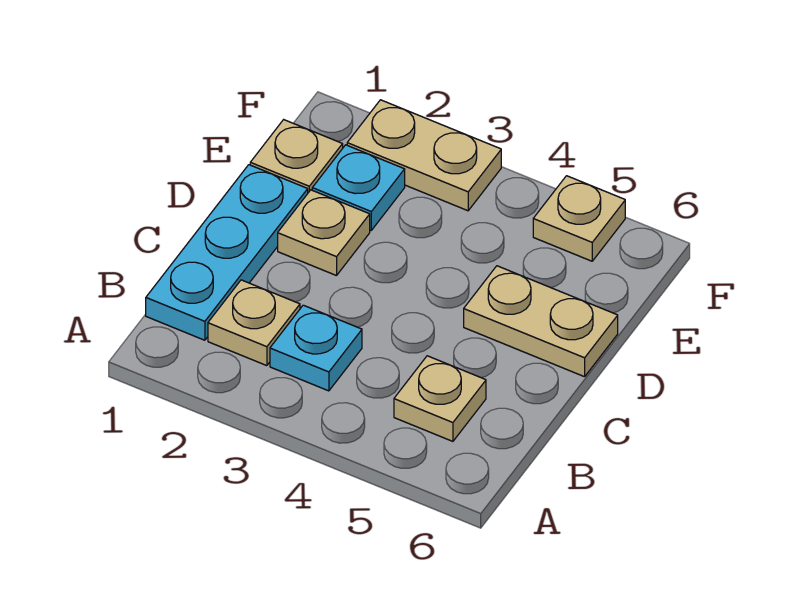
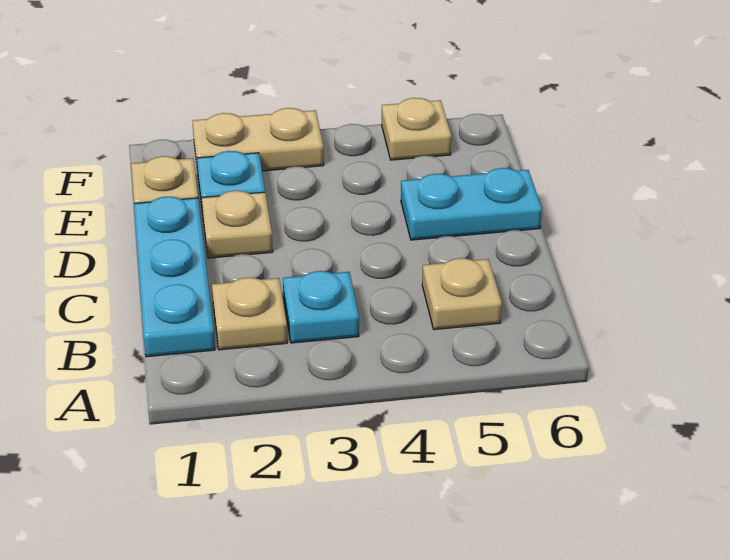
tan plate D5:D6 level 1 -> cyan plate D5:D6 level 1

